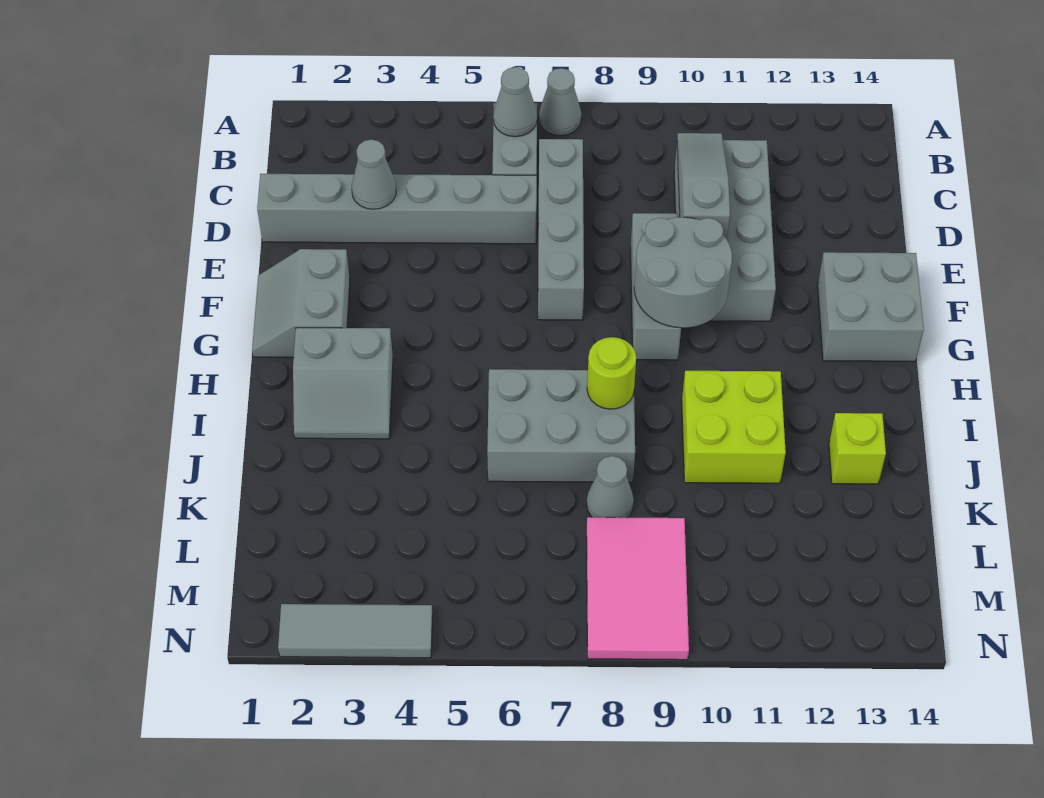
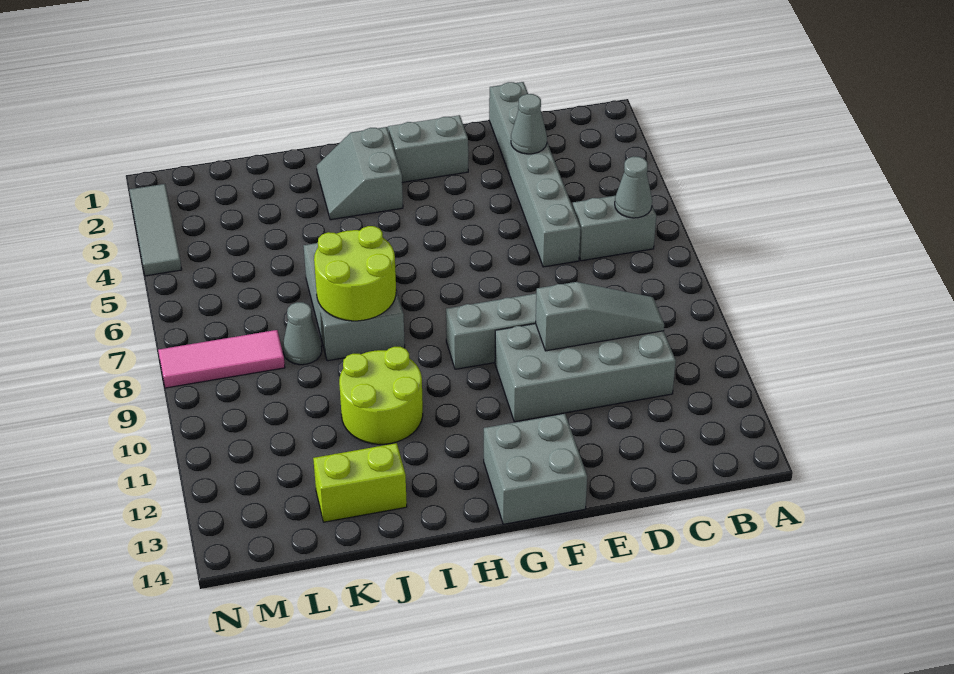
grey cone A7 level 1 -> none
grey brick C7:F7 level 1 -> none
grey round brick F9:G10 level 2 -> none
lime round brick I8 level 2 -> lime round brick I7:J8 level 2
lime brick I10:J11 level 1 -> lime round brick I10:J11 level 1
lime brick J13 level 1 -> lime brick J13:K13 level 1
pink tile L8:N9 level 1 -> pink tile L8:N8 level 1

